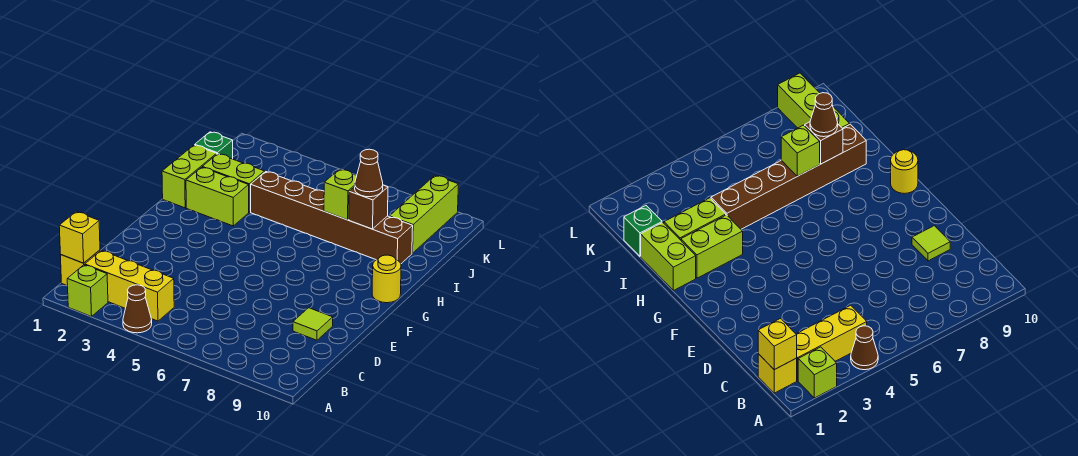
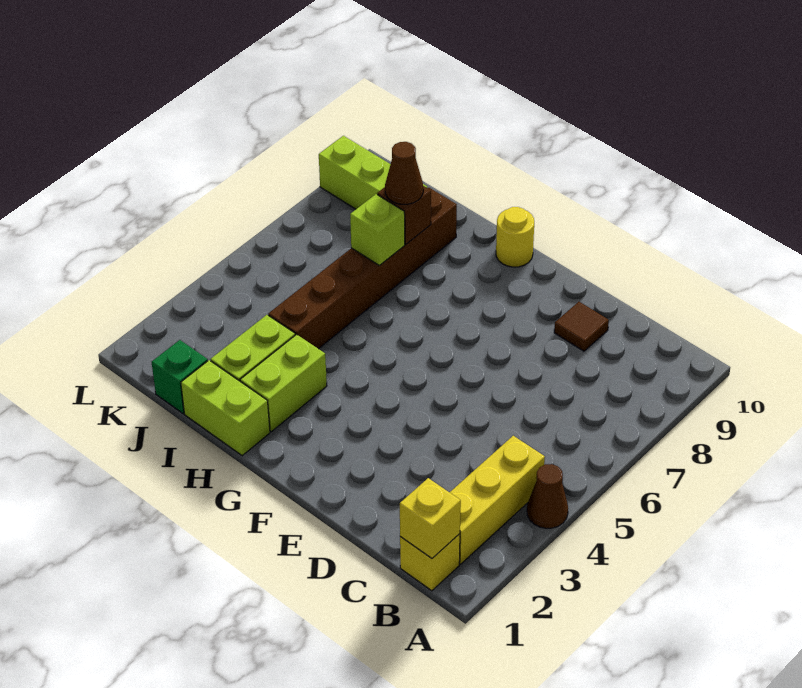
lime brick A2 level 1 -> none
lime tile D9 level 1 -> brown tile D9 level 1

